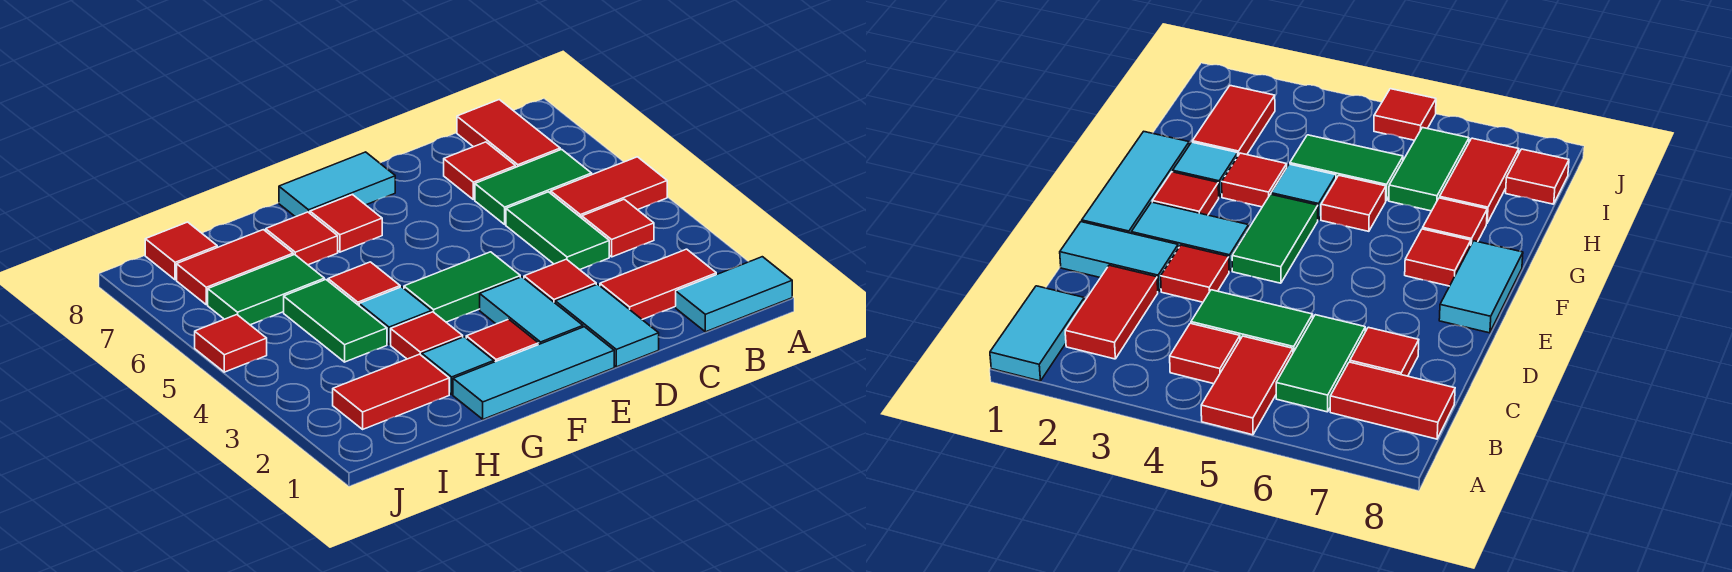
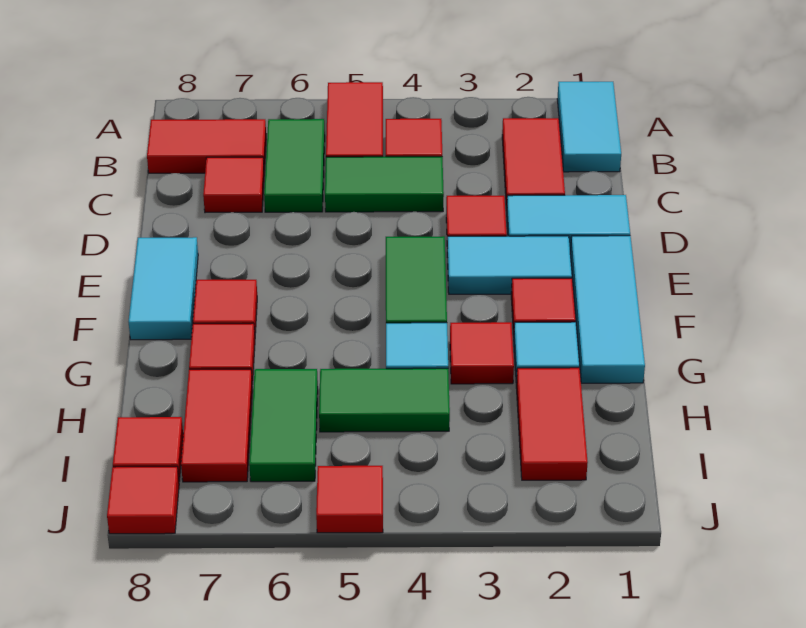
red tile G5 level 1 -> red tile J8 level 1

